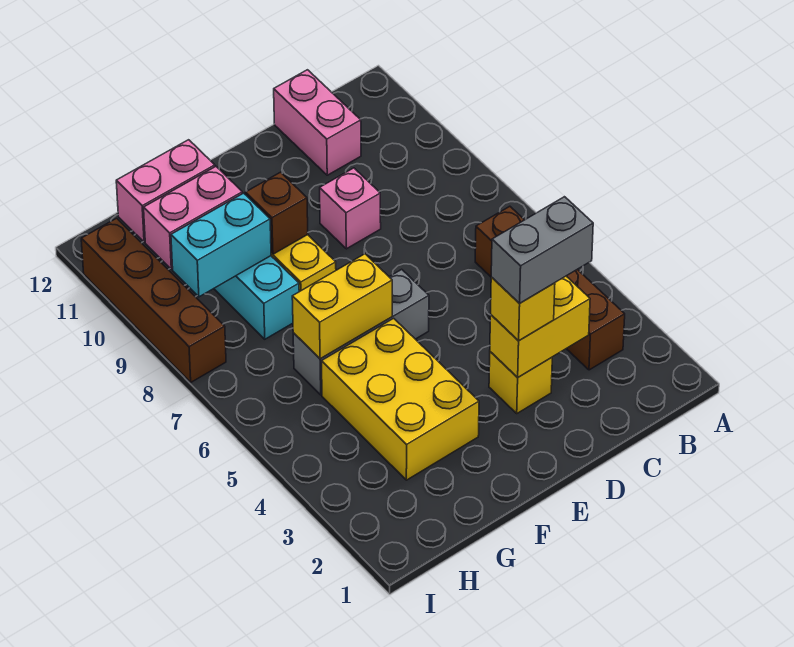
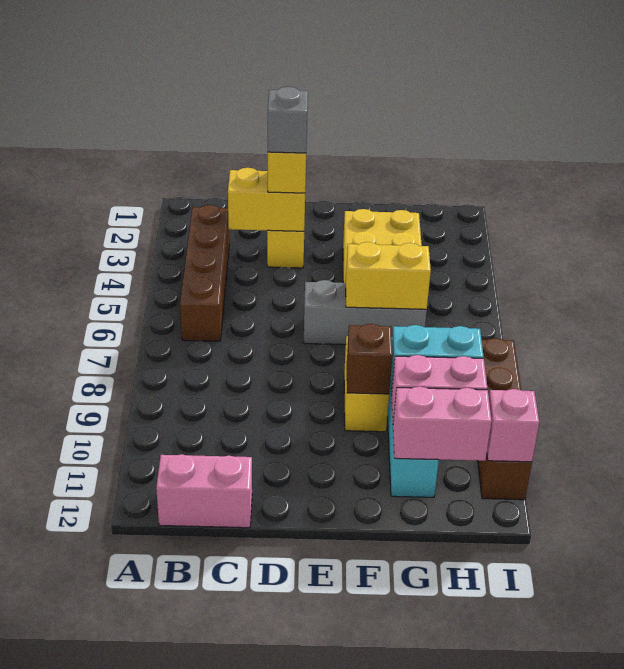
grey brick C3:D3 level 4 -> grey brick D3 level 4
pink brick C11:C12 level 1 -> pink brick B12:C12 level 1
pink brick D9 level 1 -> pink brick I11 level 2

